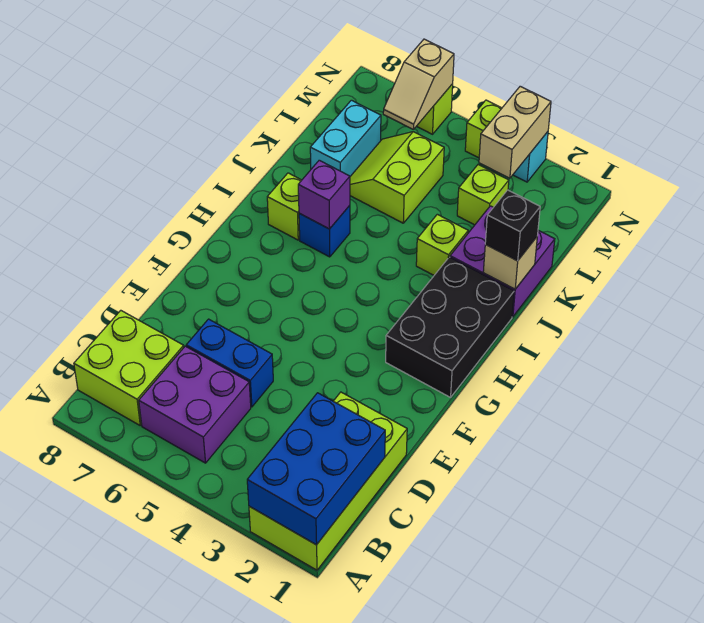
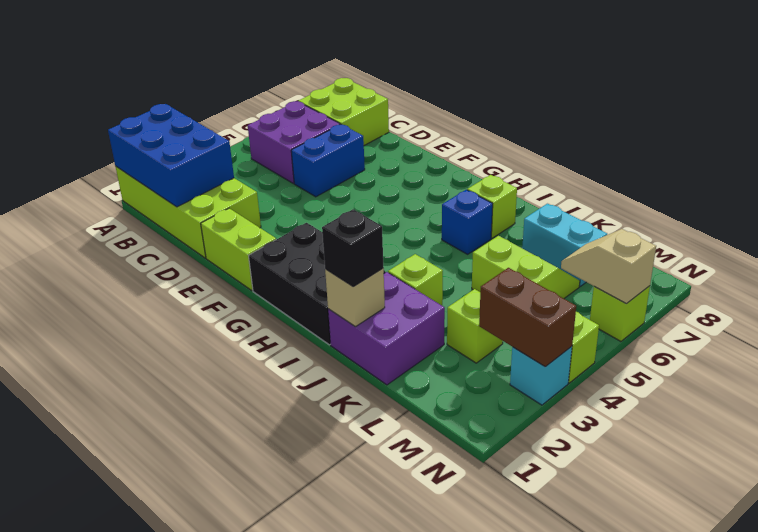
none -> lime brick E1:F1 level 1
purple brick I6 level 2 -> none
tan brick M3:N3 level 2 -> brown brick M3:N3 level 2

